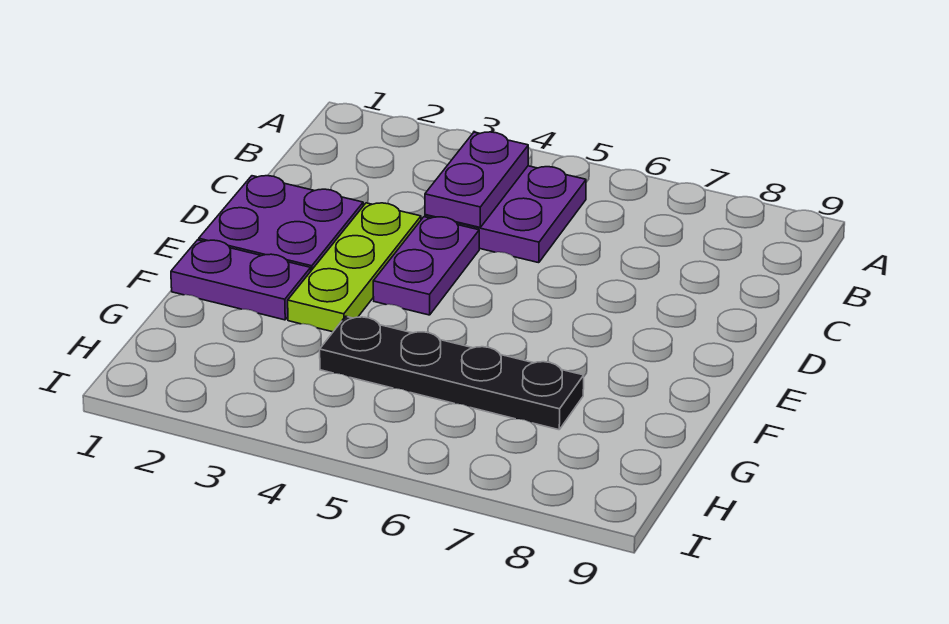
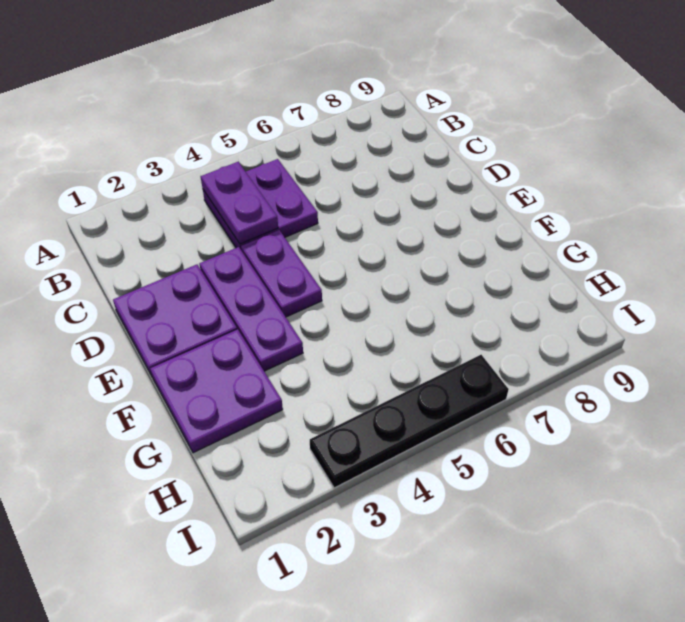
lime plate D3:F3 level 1 -> purple plate D3:F3 level 1
purple plate F1:F2 level 1 -> purple plate F1:G2 level 1
black plate G4:G7 level 1 -> black plate I3:I6 level 1

